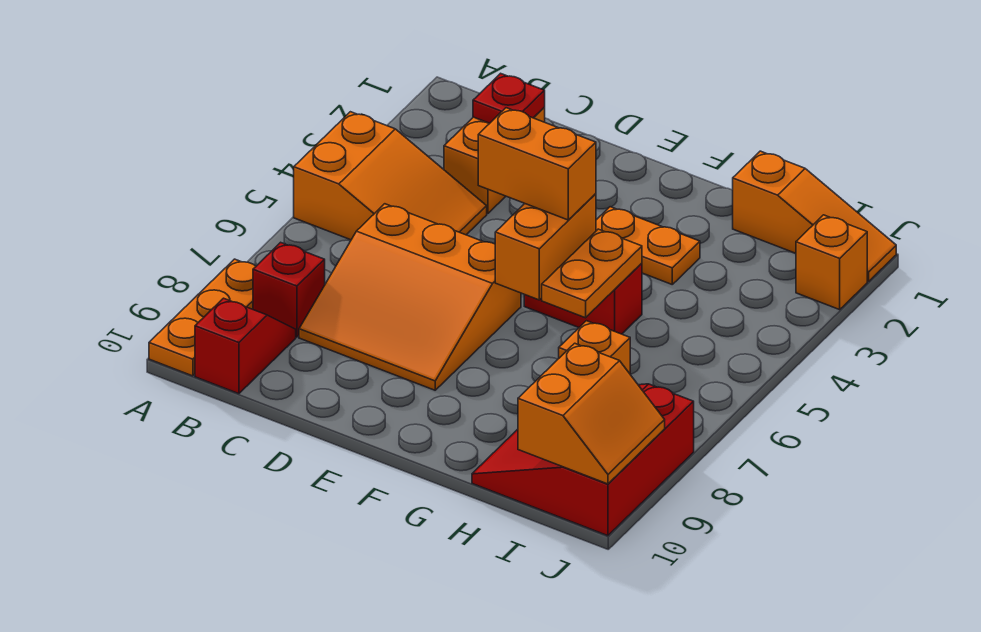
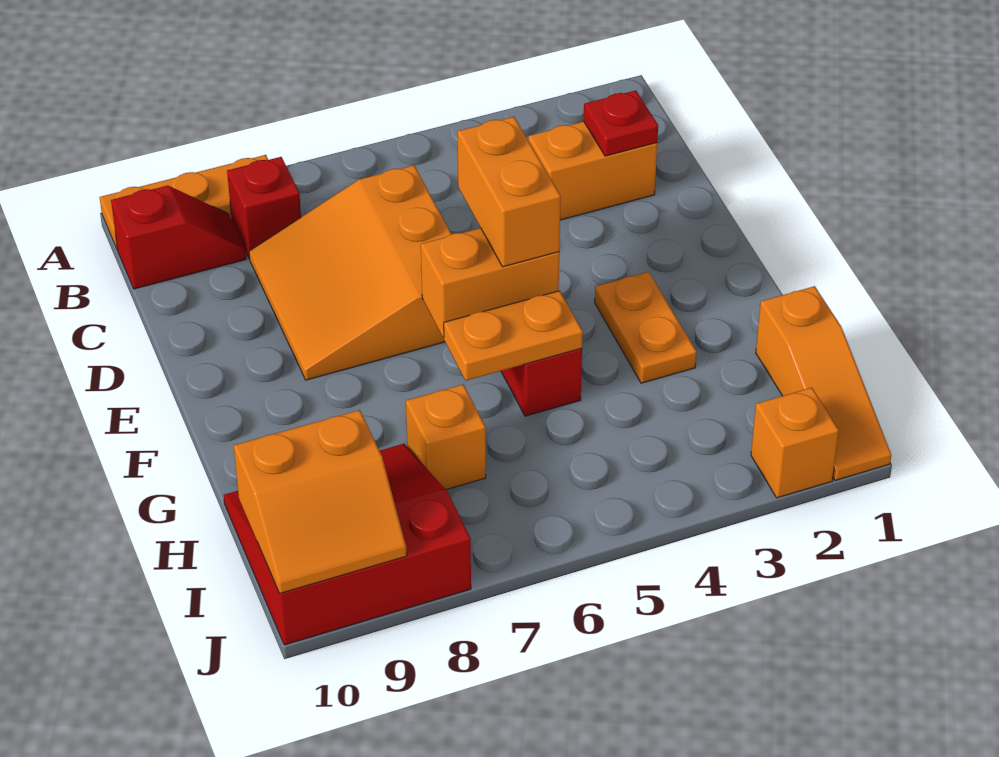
orange slope A4:C5 level 1 top A -> none

